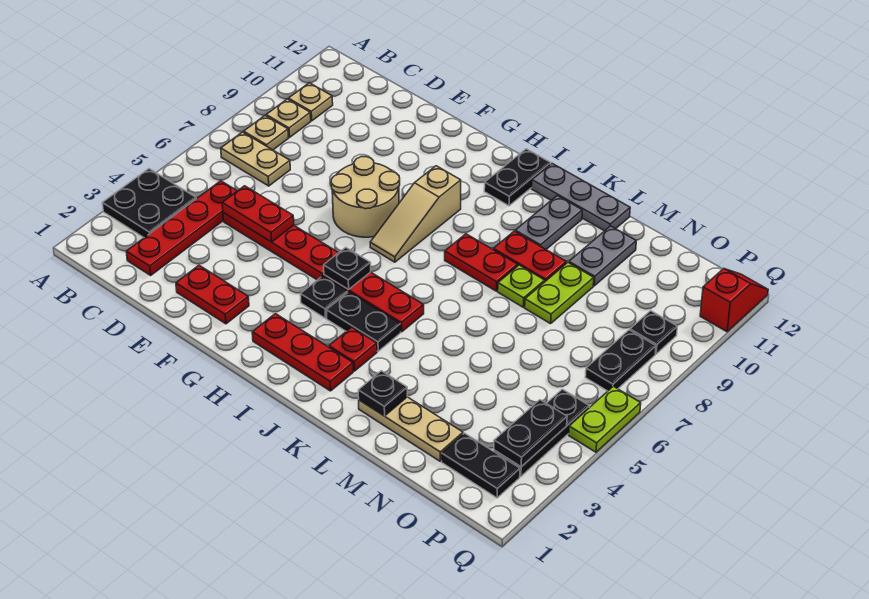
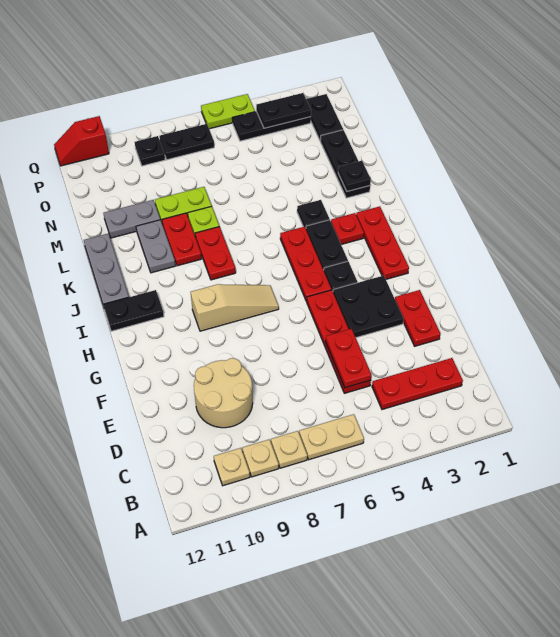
black plate A3:B4 level 1 -> black plate F3:G4 level 1
tan plate B7:C7 level 1 -> tan plate B6:B7 level 1
red plate C2:C5 level 1 -> red plate C2:C4 level 1
tan round brick F7:G8 level 1 -> tan round brick D9:E10 level 1
black plate H5 level 2 -> black plate K4 level 1
grey plate K10:K11 level 1 -> grey plate K10:L10 level 1
tan plate L2:N2 level 1 -> black plate L2:N2 level 1

